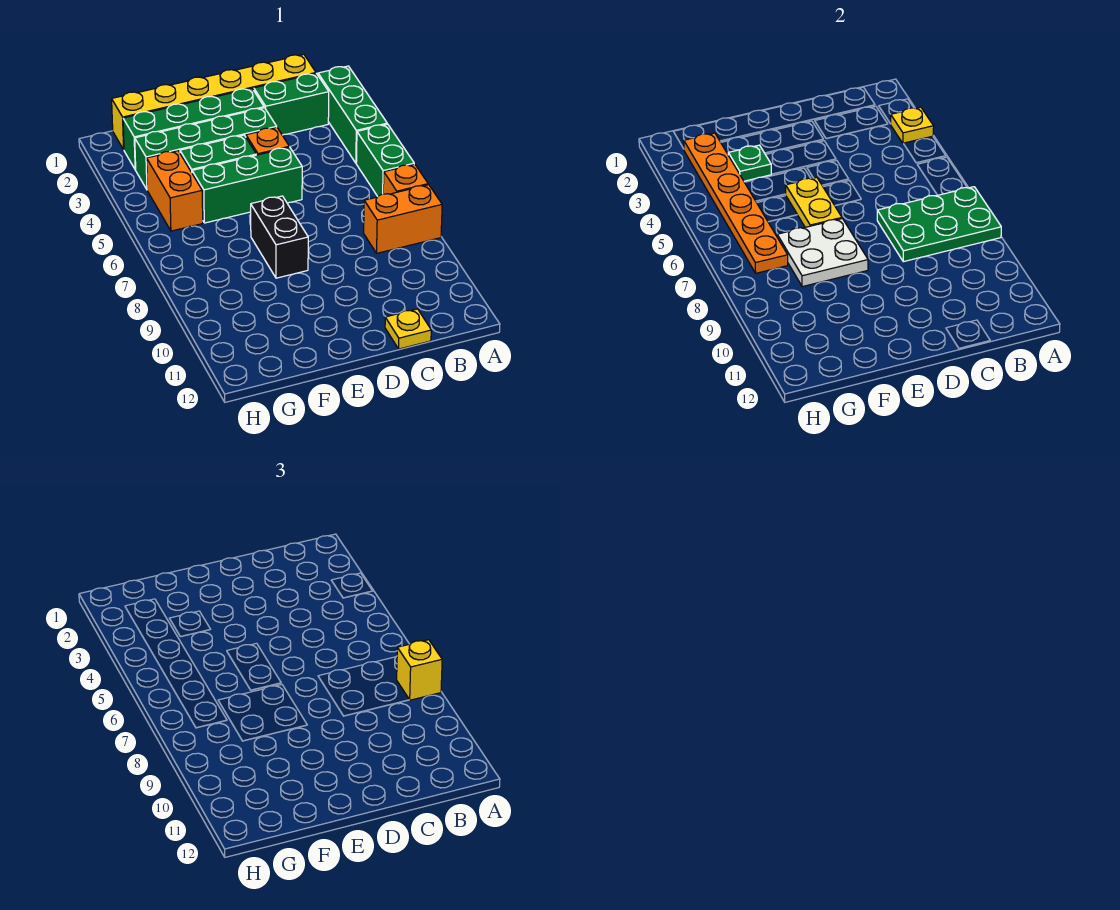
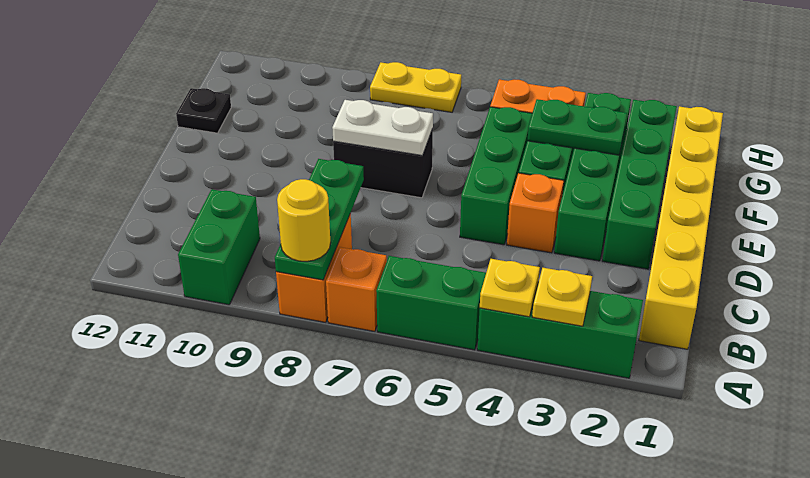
green plate A7:C8 level 2 -> green plate A8:C8 level 2
yellow brick A8 level 3 -> yellow round brick A8 level 3
green brick B2:C2 level 1 -> green brick A10:B10 level 1
yellow plate C12 level 1 -> yellow plate A4 level 2
yellow plate E5:E6 level 2 -> yellow plate H7:H8 level 1
white plate E7:F8 level 2 -> white plate E7:E8 level 2
green plate F3 level 2 -> green plate F3:F4 level 2
none -> black plate F12 level 1
orange plate G2:G7 level 2 -> none

